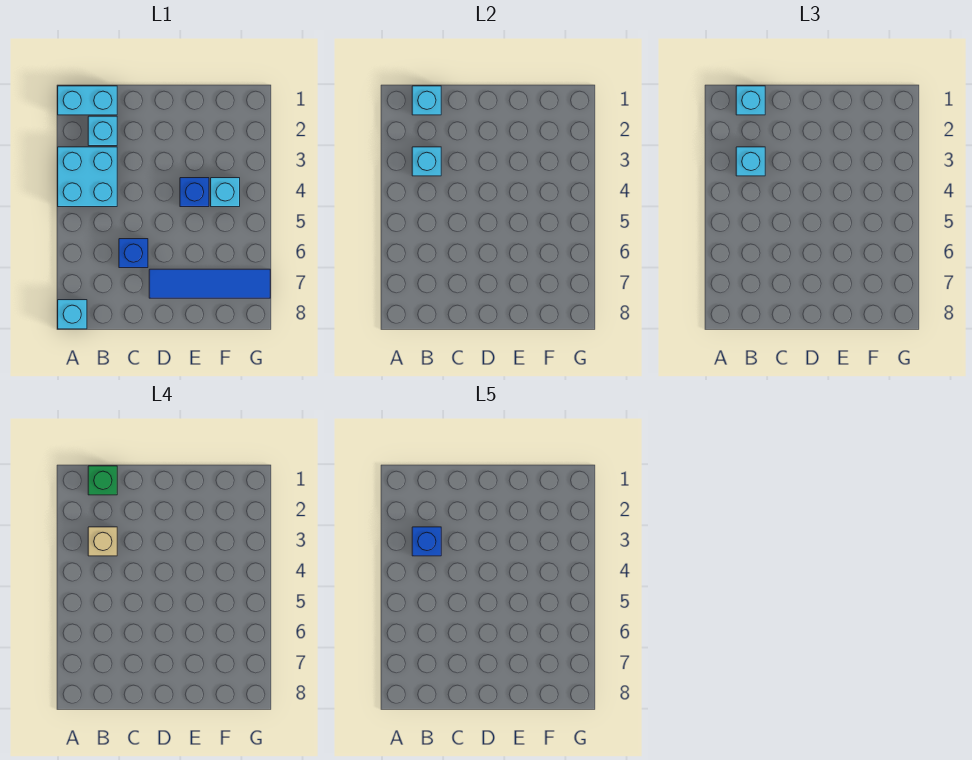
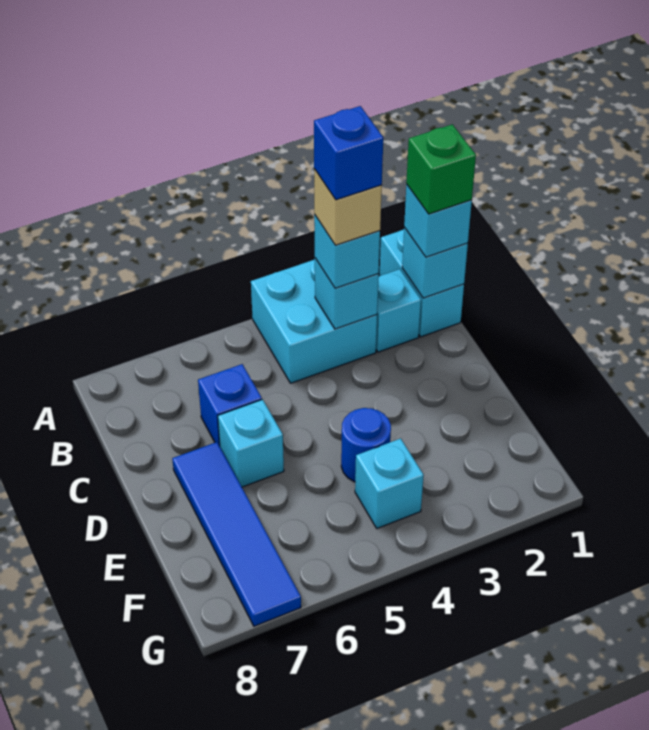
cyan brick A8 level 1 -> cyan brick D6 level 1
blue brick E4 level 1 -> blue round brick E4 level 1

